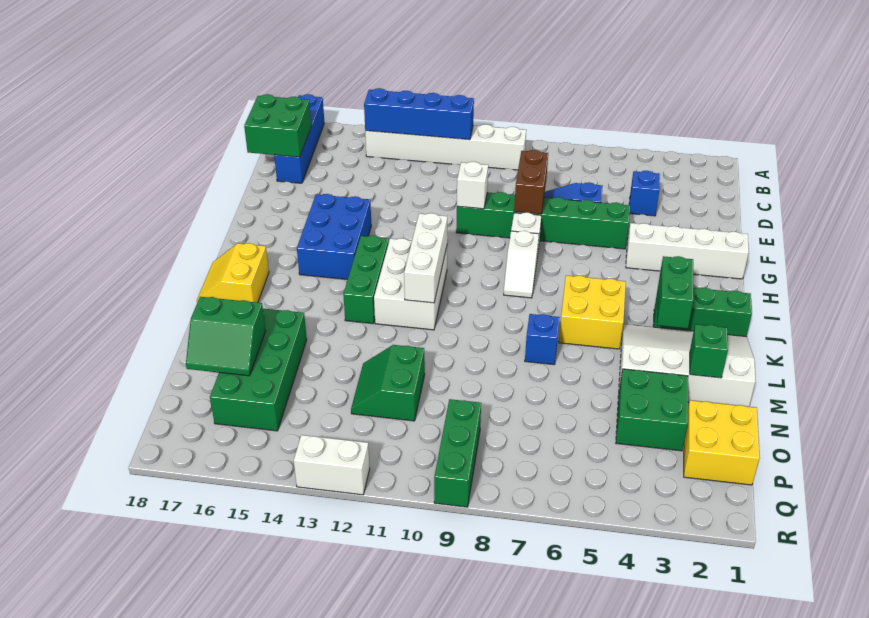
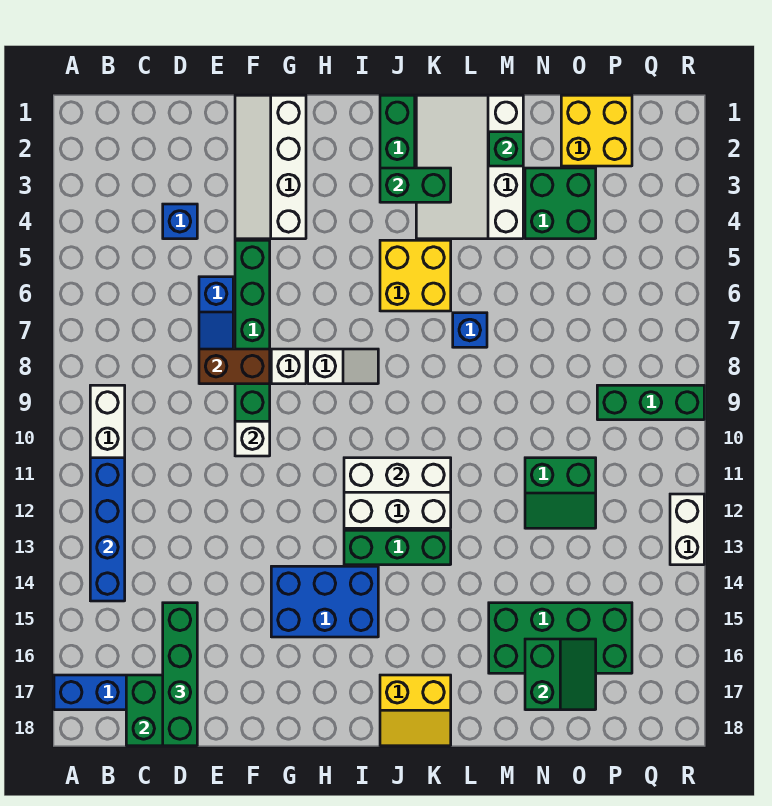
none -> green brick D15:D18 level 3

